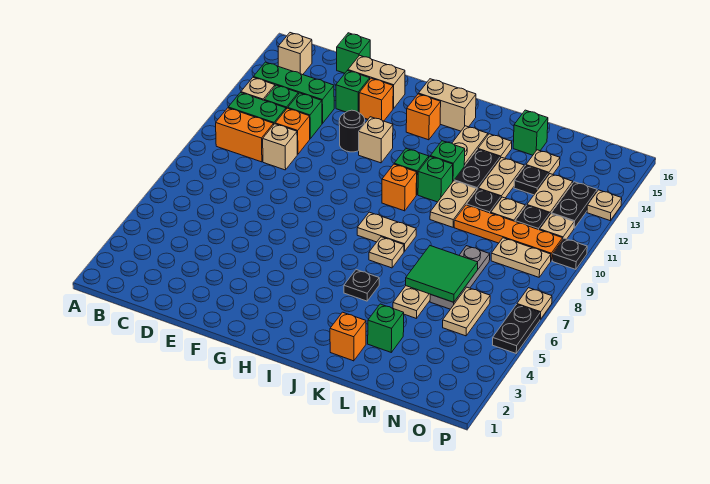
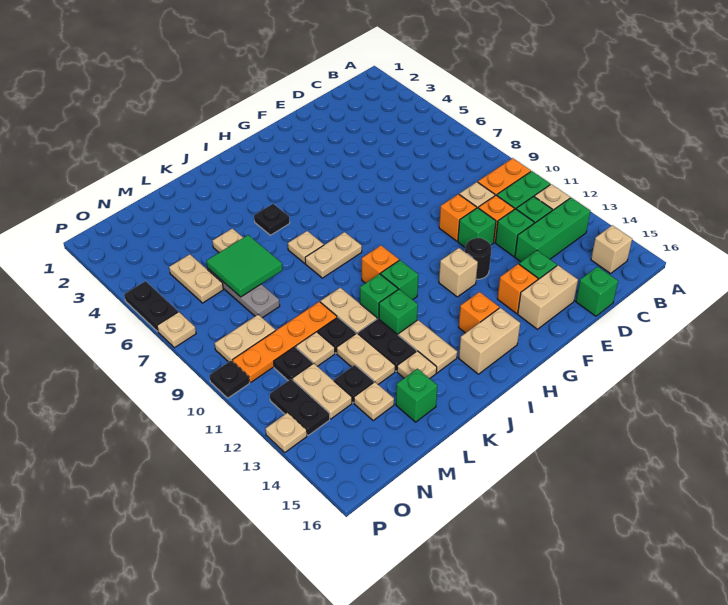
orange brick K2 level 1 -> orange brick E10 level 1
green brick L3 level 1 -> green brick E11 level 1
tan plate O11 level 1 -> none

